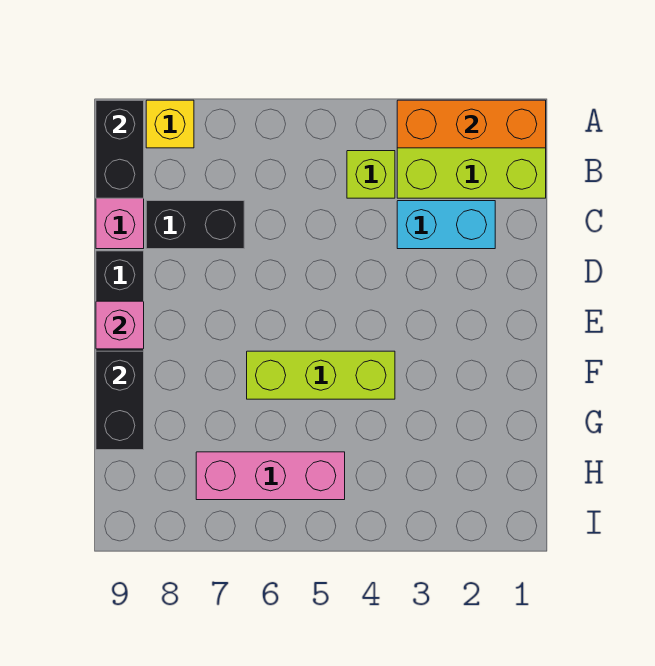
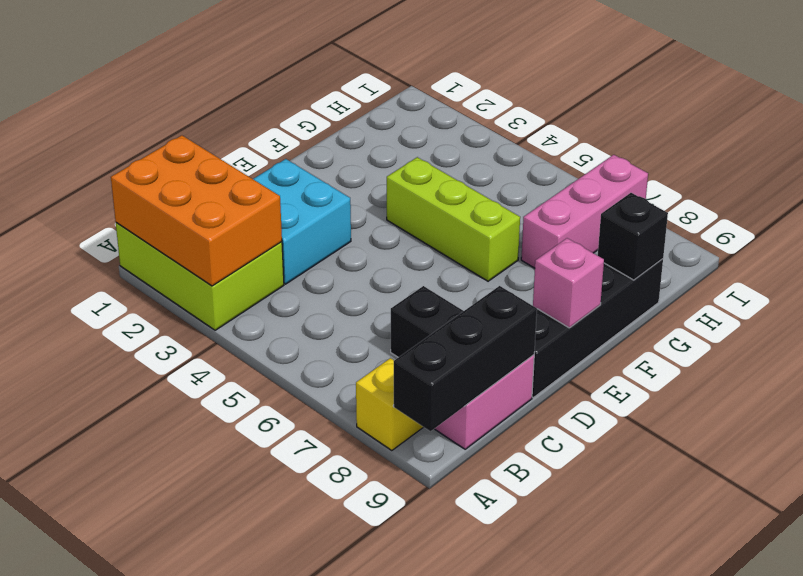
orange brick A1:A3 level 2 -> orange brick A1:B3 level 2
black brick A9:B9 level 2 -> black brick A9:C9 level 2
lime brick B4 level 1 -> none
cyan brick C2:C3 level 1 -> cyan brick C2:D3 level 1
black brick F9:G9 level 2 -> black brick G9 level 2
pink brick H5:H7 level 1 -> pink brick G7:I7 level 1

